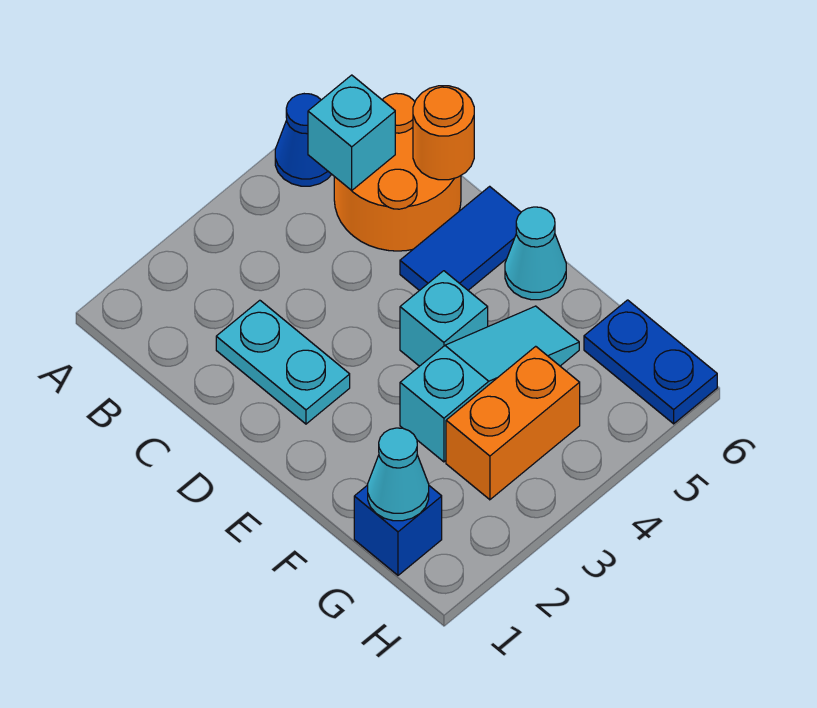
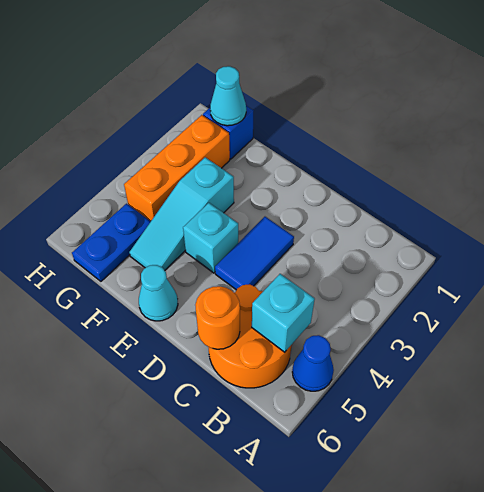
cyan plate C2:D2 level 1 -> none
blue tile D5:D6 level 1 -> blue tile D3:D4 level 1
orange brick G3:G4 level 1 -> orange brick G2:G4 level 1
blue plate G6:H6 level 1 -> blue plate G5:G6 level 1

